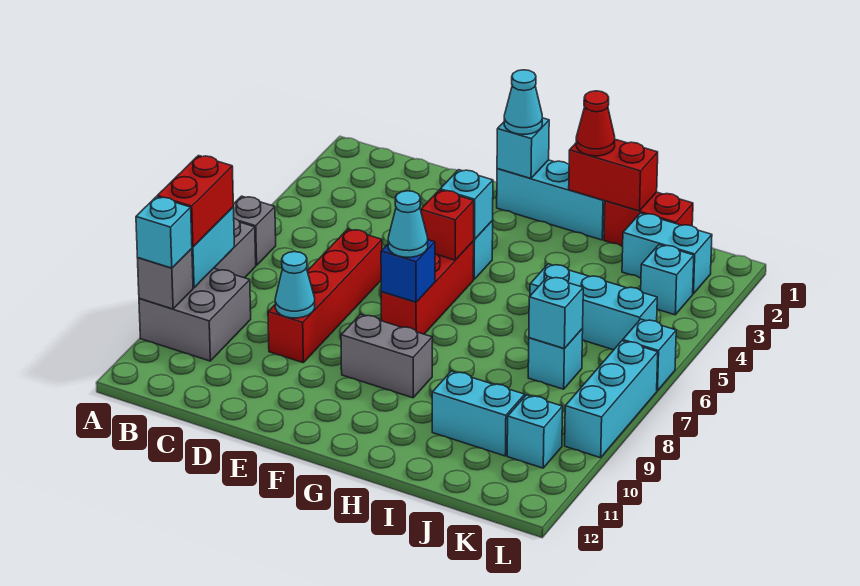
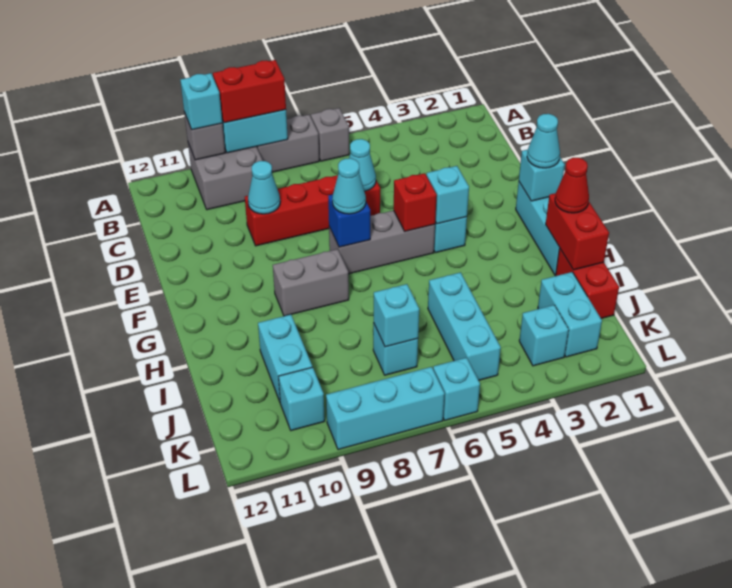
none -> cyan cone D6 level 2
red brick F5:F7 level 1 -> grey brick F5:F7 level 1
grey brick F9:G9 level 1 -> grey brick G8:G9 level 1

